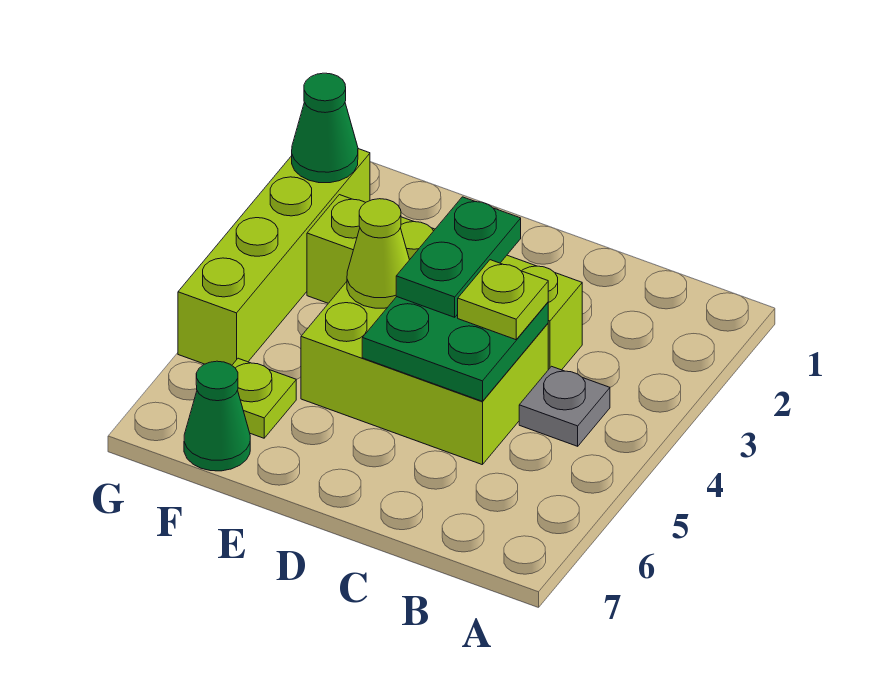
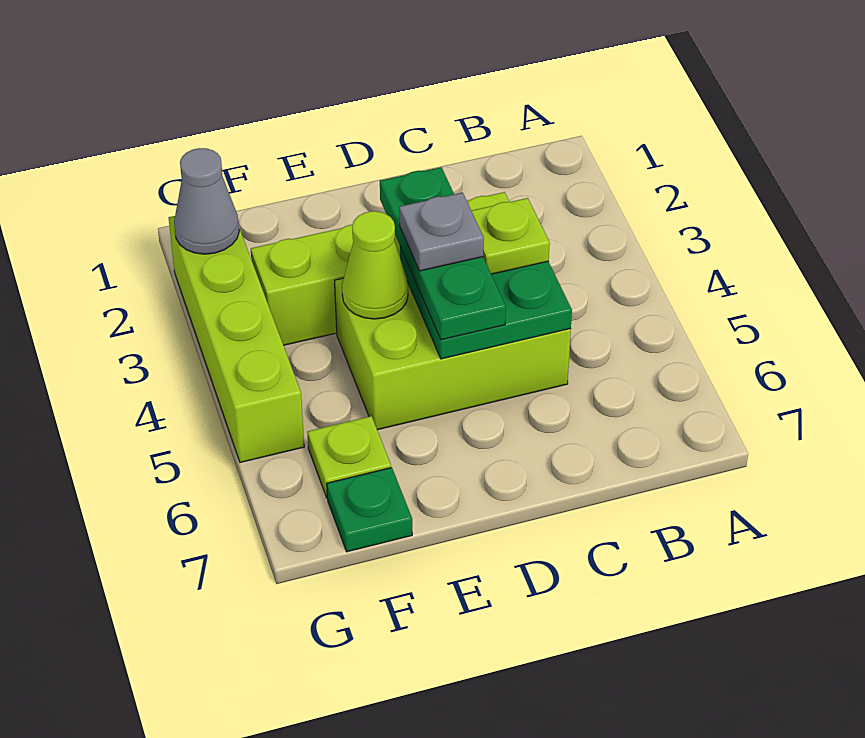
grey plate B4 level 1 -> grey plate D4 level 4
green plate D3:D4 level 3 -> green plate D3:D5 level 3
green cone F7 level 1 -> green plate F7 level 1
green cone G2 level 2 -> grey cone G2 level 2

